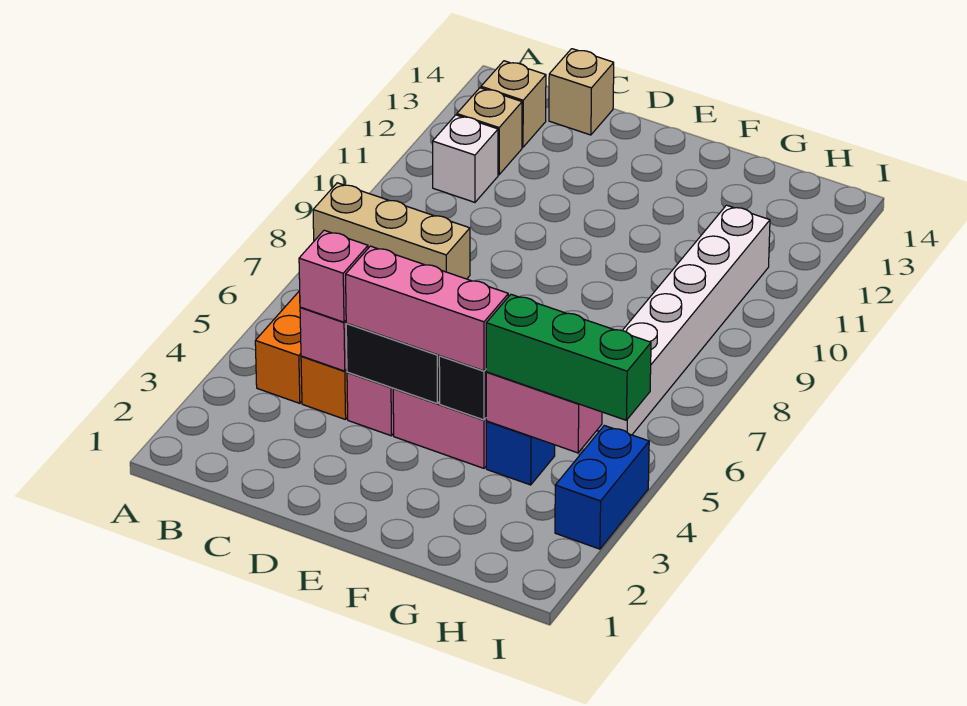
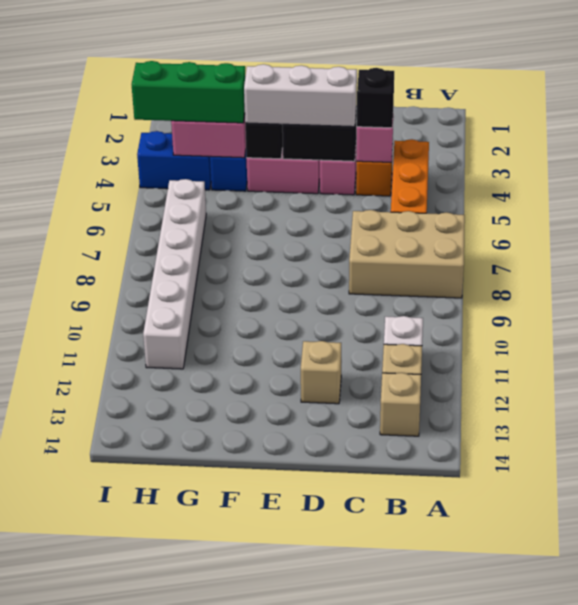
tan brick A8:C8 level 1 -> tan brick A7:C8 level 1
pink brick C4 level 3 -> black brick C4 level 3
tan brick C14 level 1 -> tan brick D12 level 1
pink brick D4:F4 level 3 -> white brick D4:F4 level 3
blue brick I3:I4 level 1 -> blue brick H4:I4 level 1

